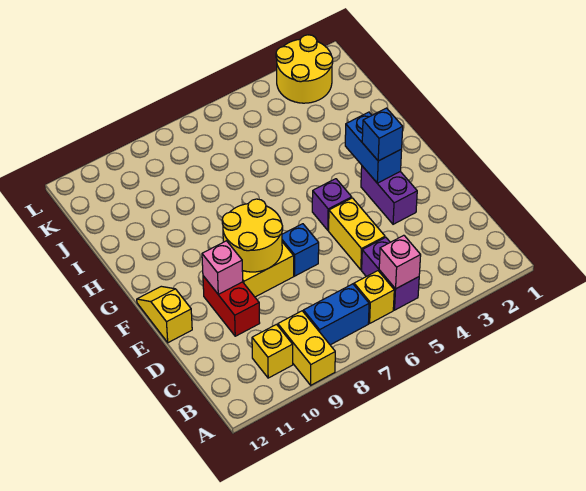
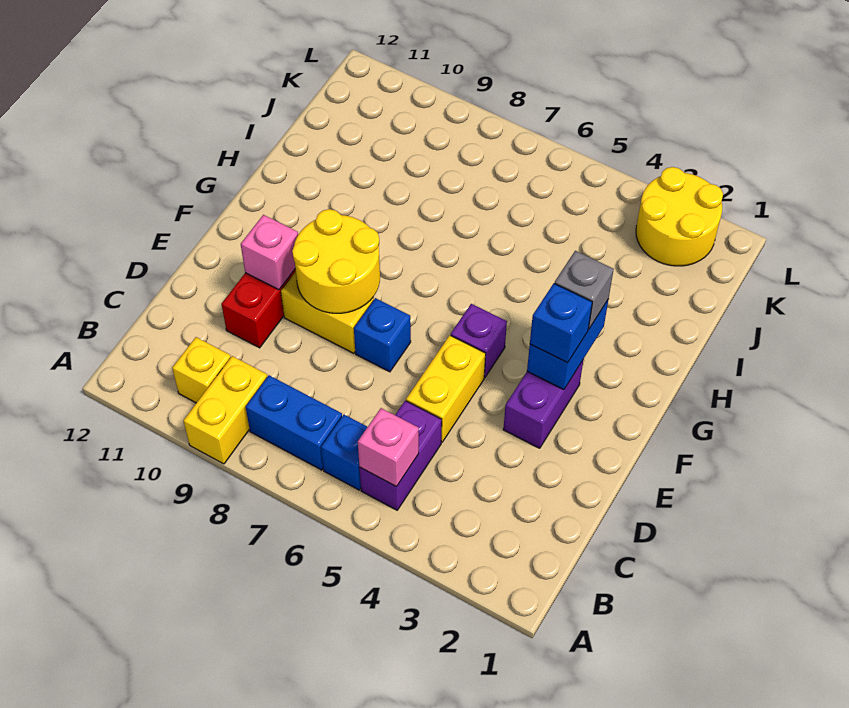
yellow brick B6 level 1 -> blue brick B6 level 1
yellow slope E12:F12 level 1 top E -> none
none -> grey brick G3 level 3

